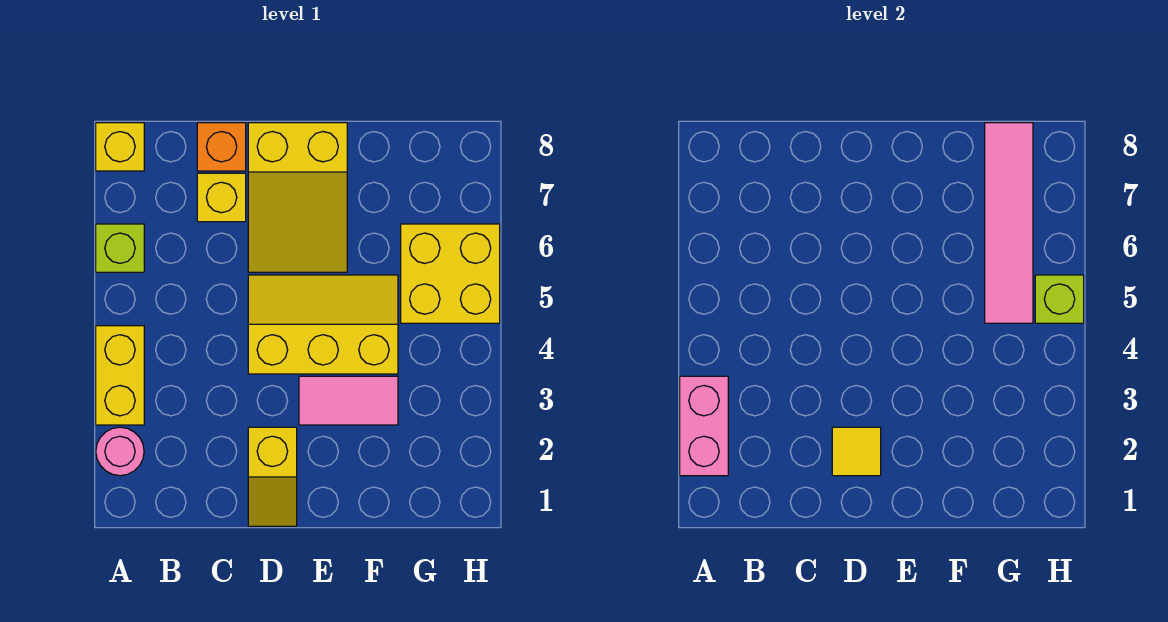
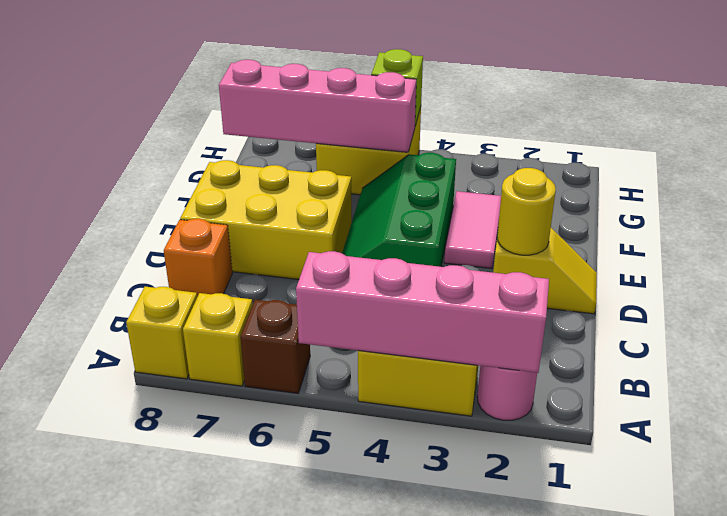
pink brick A2:A3 level 2 -> pink brick A2:A5 level 2
lime brick A6 level 1 -> brown brick A6 level 1
yellow brick C7 level 1 -> yellow brick A7 level 1
yellow tile D2 level 2 -> yellow round brick D2 level 2
yellow slope D4:F5 level 1 top 4 -> green slope D4:F5 level 1 top 4
yellow slope D6:E8 level 1 top 8 -> yellow brick D6:E8 level 1
pink tile G5:G8 level 2 -> pink brick G5:G8 level 2

